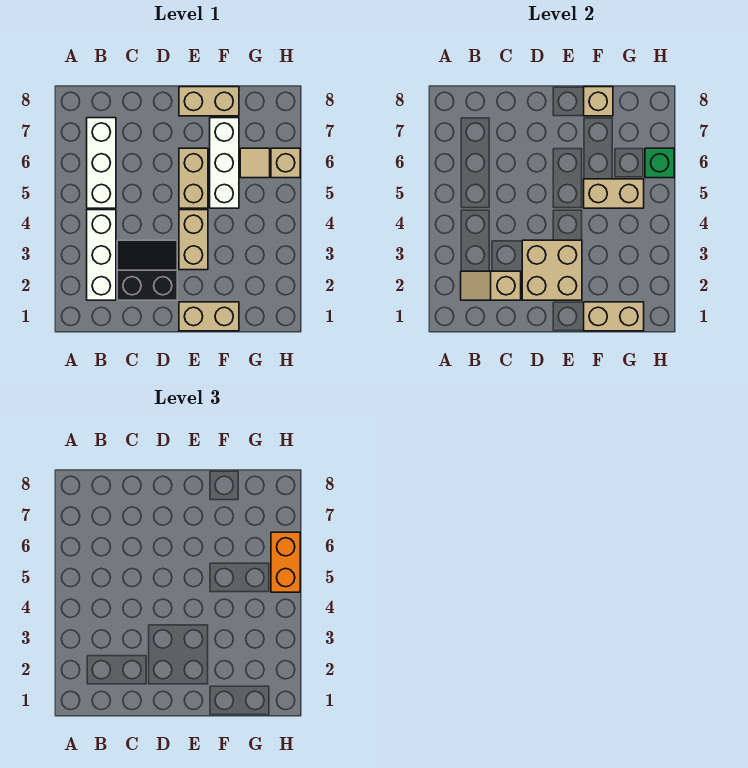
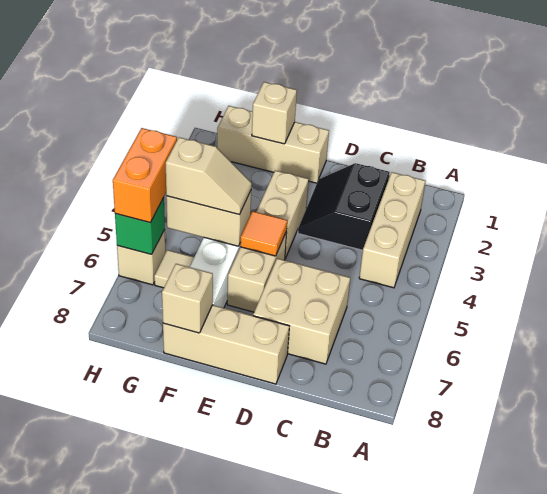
white brick B2:B4 level 1 -> tan brick B2:B4 level 1
tan slope B2:C2 level 2 top C -> tan slope F5:G5 level 3 top G
white brick B5:B7 level 1 -> none
black slope C2:D3 level 1 top 2 -> black slope C2:D3 level 1 top C
tan brick D2:E3 level 2 -> tan brick C6:D7 level 1
tan brick E1:F1 level 1 -> tan brick E1:G1 level 1
none -> orange tile E5 level 2
tan brick E8:F8 level 1 -> tan brick D8:F8 level 1
tan brick F1:G1 level 2 -> tan brick F1 level 2

